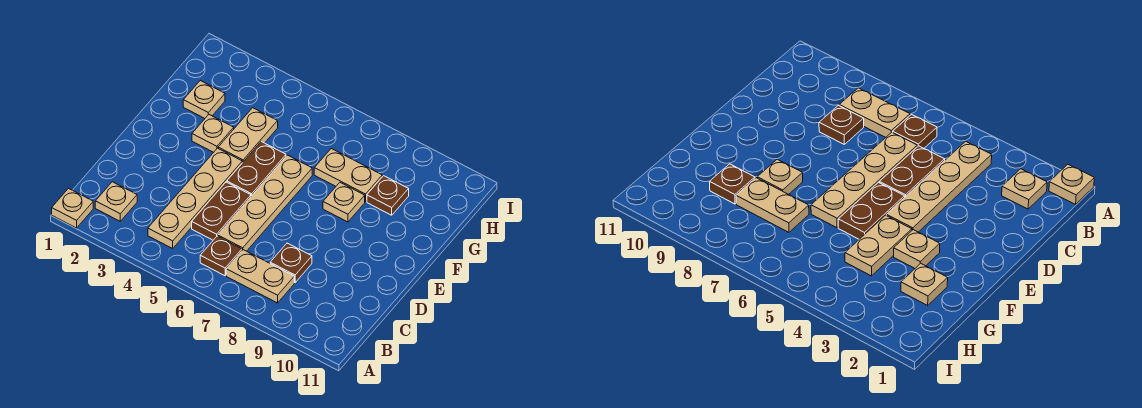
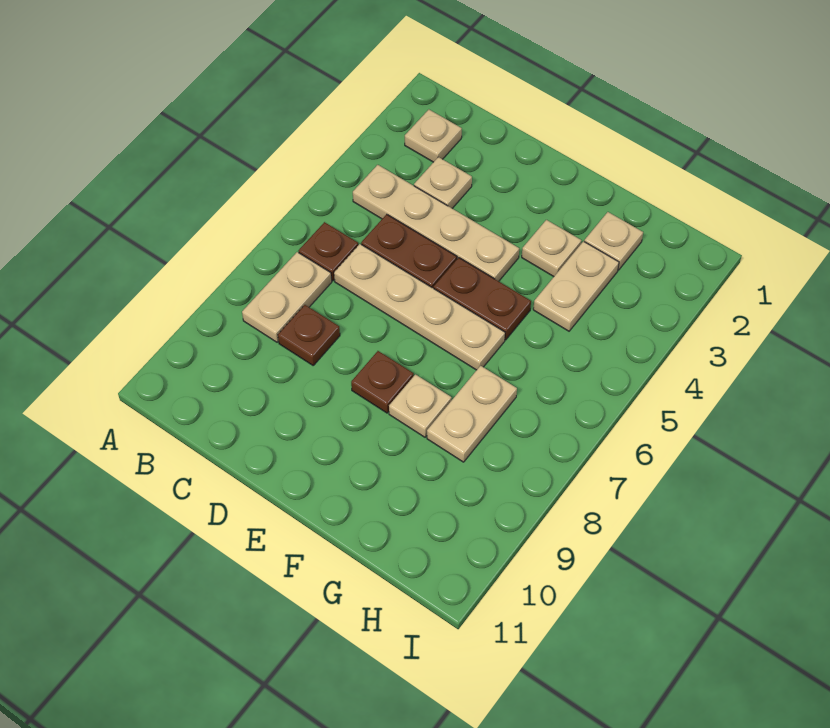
tan plate A1 level 1 -> tan plate C3 level 1
tan plate F4:G4 level 1 -> tan plate G3:G4 level 1
brown plate G9 level 1 -> brown plate E8 level 1

